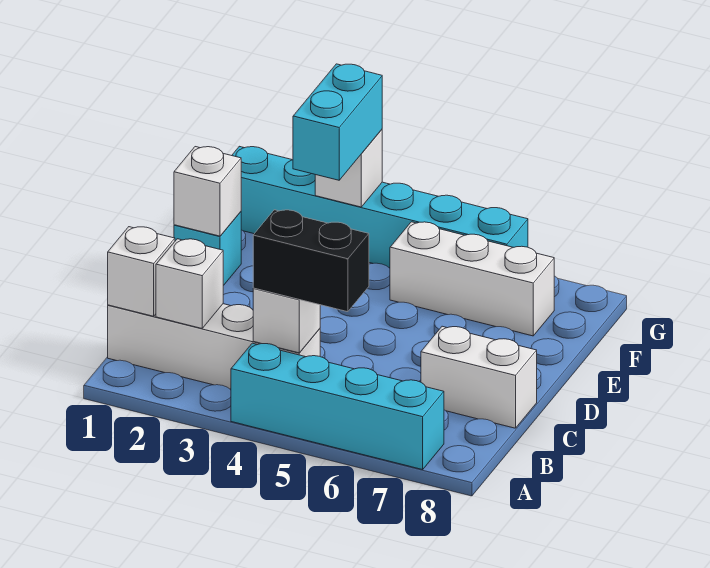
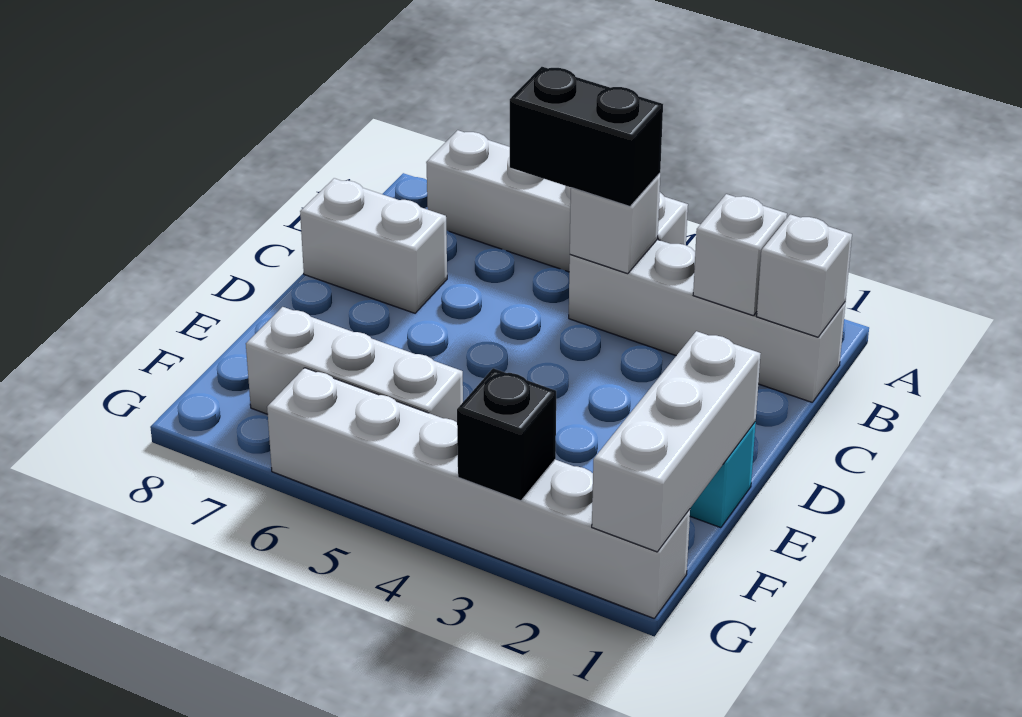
cyan brick A4:A7 level 1 -> white brick A4:A7 level 1
white brick E1 level 2 -> white brick E1:G1 level 2
cyan brick F3:G3 level 3 -> none
cyan brick G1:G6 level 1 -> white brick G1:G6 level 1
white brick G3 level 2 -> black brick G3 level 2

